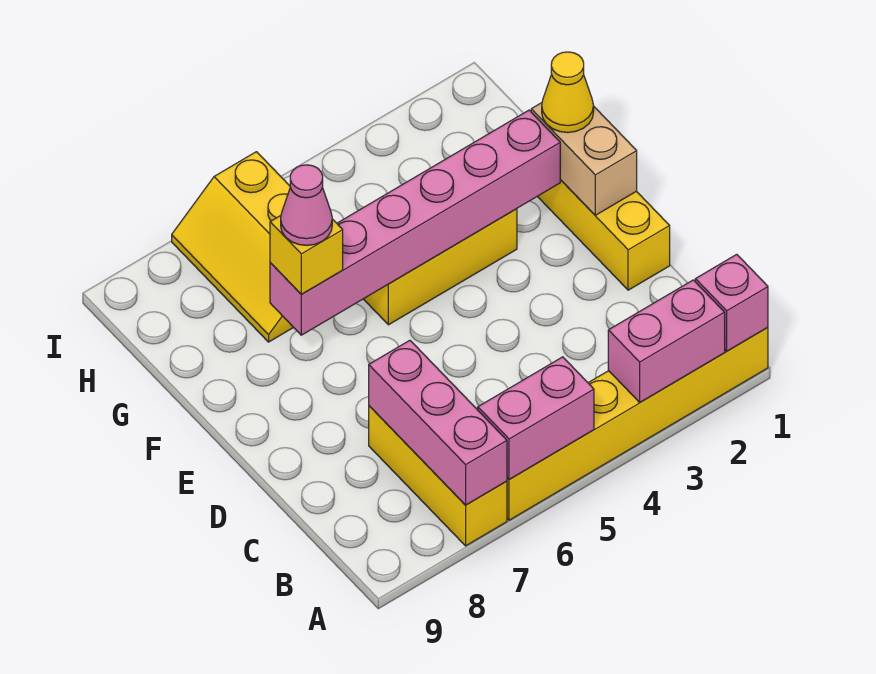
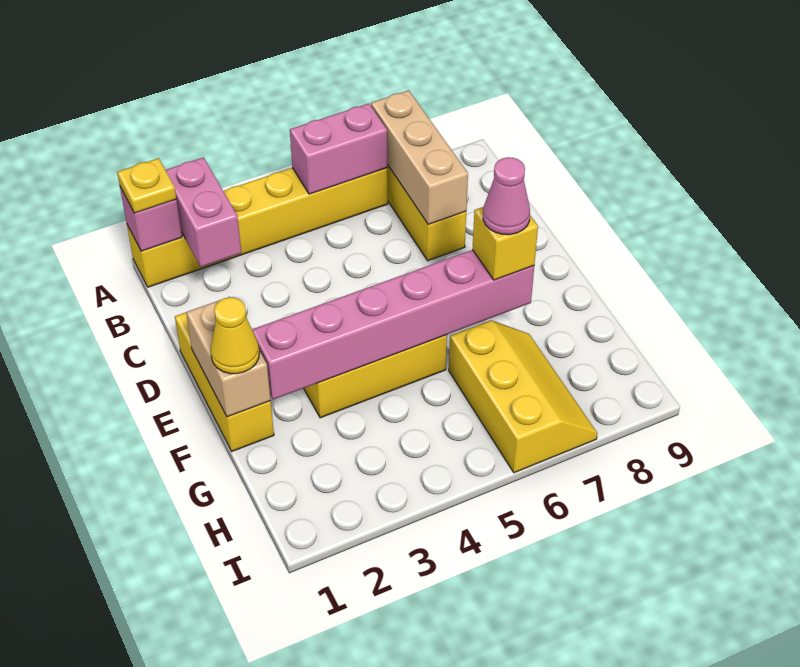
none -> yellow plate A1 level 3
pink brick A2:A3 level 2 -> pink brick A2:B2 level 2
pink brick A7:C7 level 2 -> tan brick A7:C7 level 2

